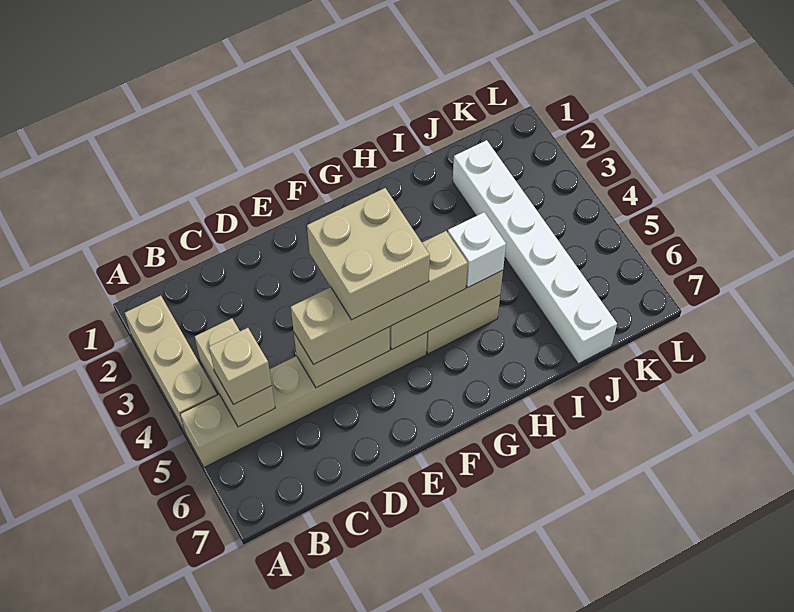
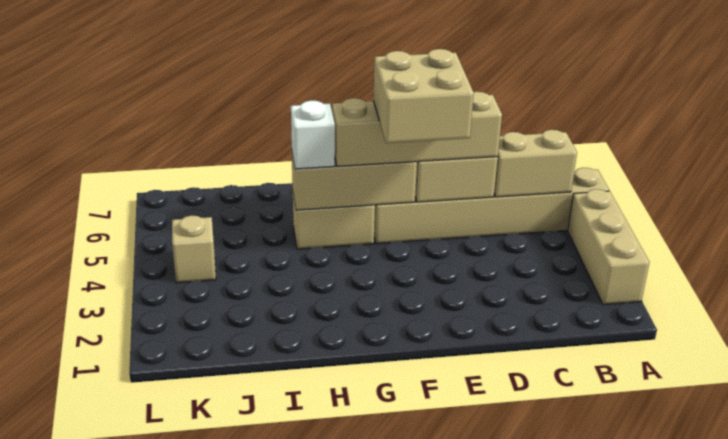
tan brick B4:B5 level 2 -> tan brick B5:C5 level 2
tan brick B5 level 3 -> tan brick K4 level 1
white brick J2:J7 level 1 -> none

